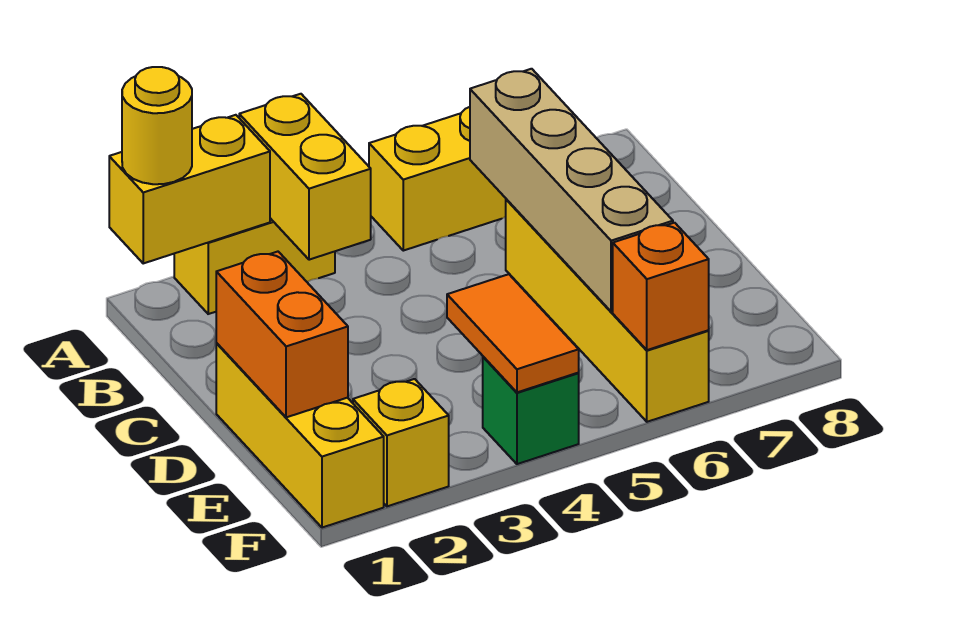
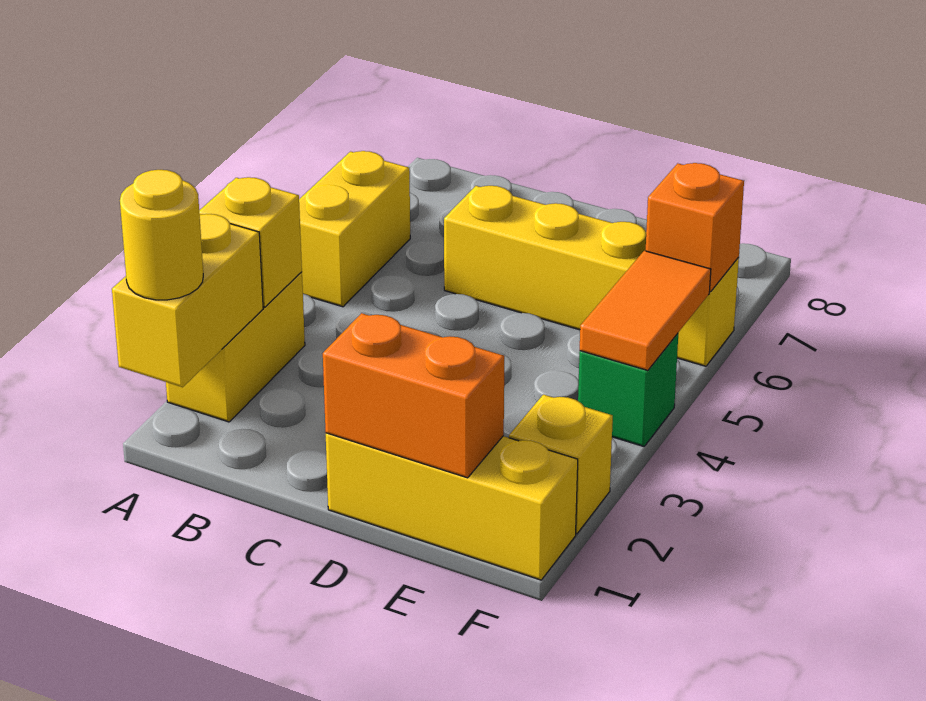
yellow brick A3:B3 level 2 -> yellow brick A3 level 2
tan brick B6:E6 level 2 -> none
orange tile E4:F4 level 2 -> orange tile F4:F5 level 2

